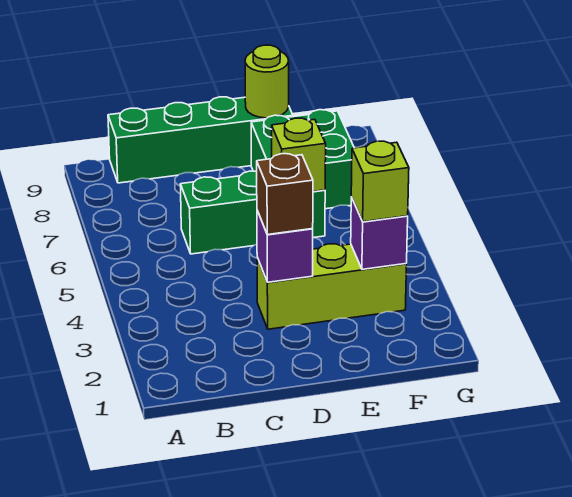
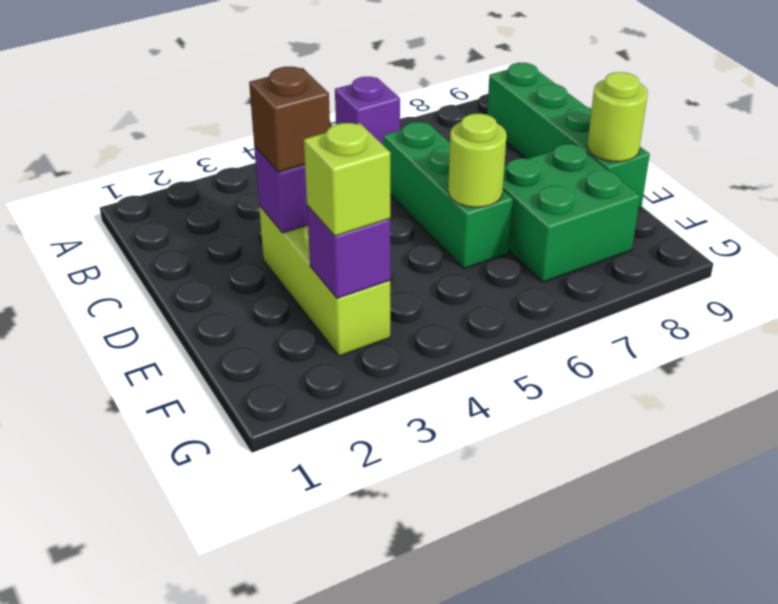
none -> purple brick A6 level 1
lime brick E6 level 2 -> lime round brick E6 level 2

